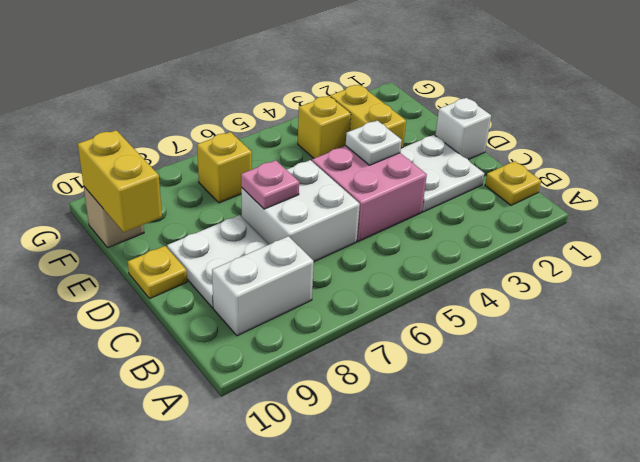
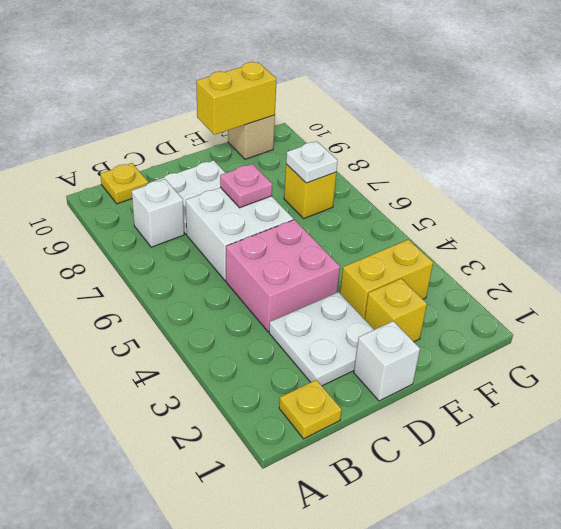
white brick B8:B9 level 1 -> white brick B8 level 1
white plate D4 level 2 -> white plate F7 level 2
yellow plate D10 level 1 -> yellow plate B10 level 1
yellow brick F4 level 1 -> yellow brick E2 level 1

